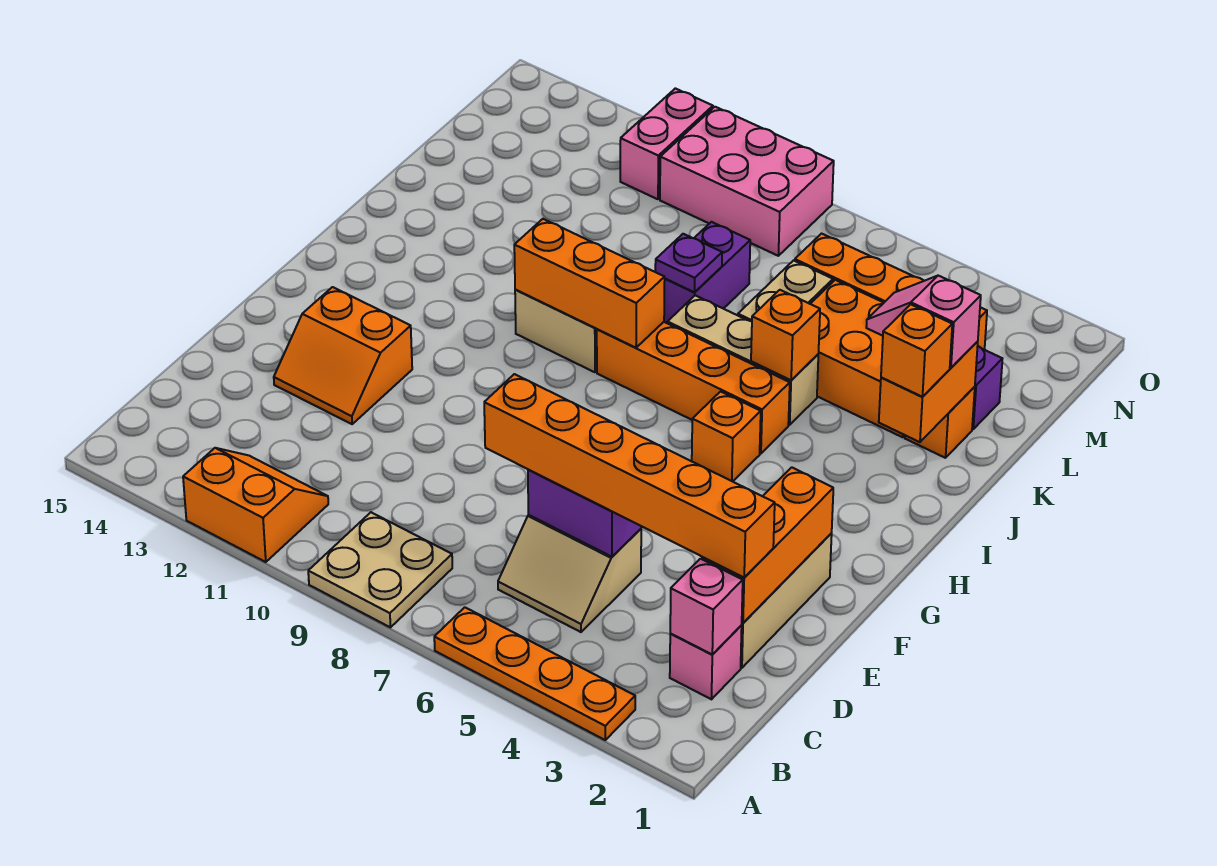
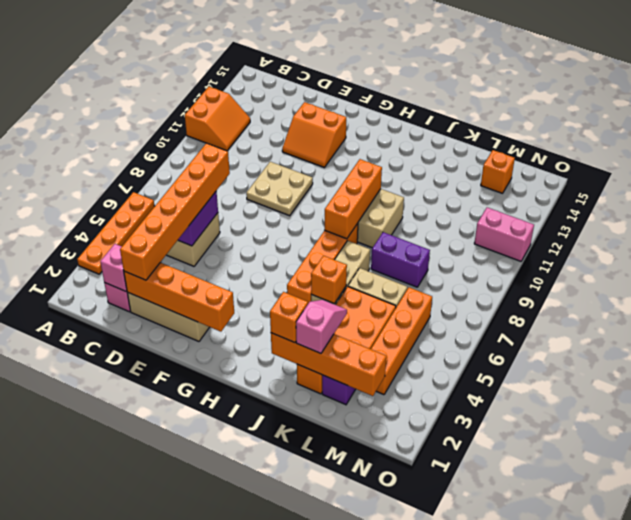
tan plate A8:B9 level 1 -> tan plate E9:F10 level 1
orange brick D2:F2 level 2 -> orange brick D2:G2 level 2
orange slope E12:F13 level 1 top F -> orange slope E12:F13 level 1 top 13
orange brick H5 level 1 -> orange brick M14 level 1
orange brick J2:K2 level 2 -> orange brick J2:M2 level 2
purple plate K8 level 2 -> none
pink brick N8:O10 level 1 -> none

